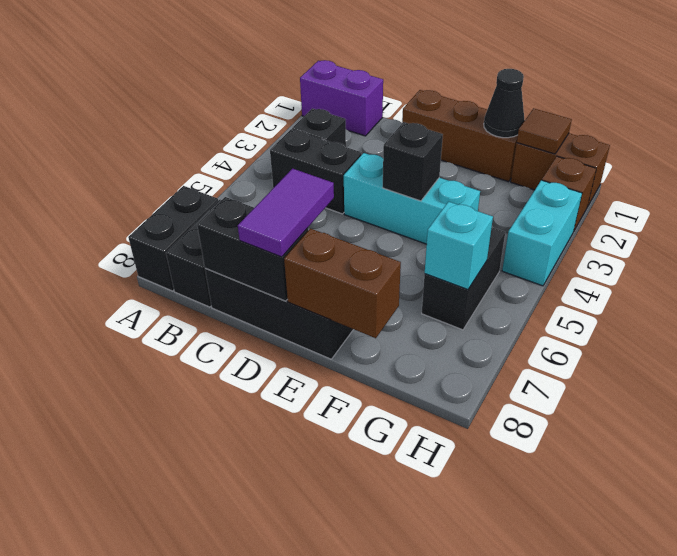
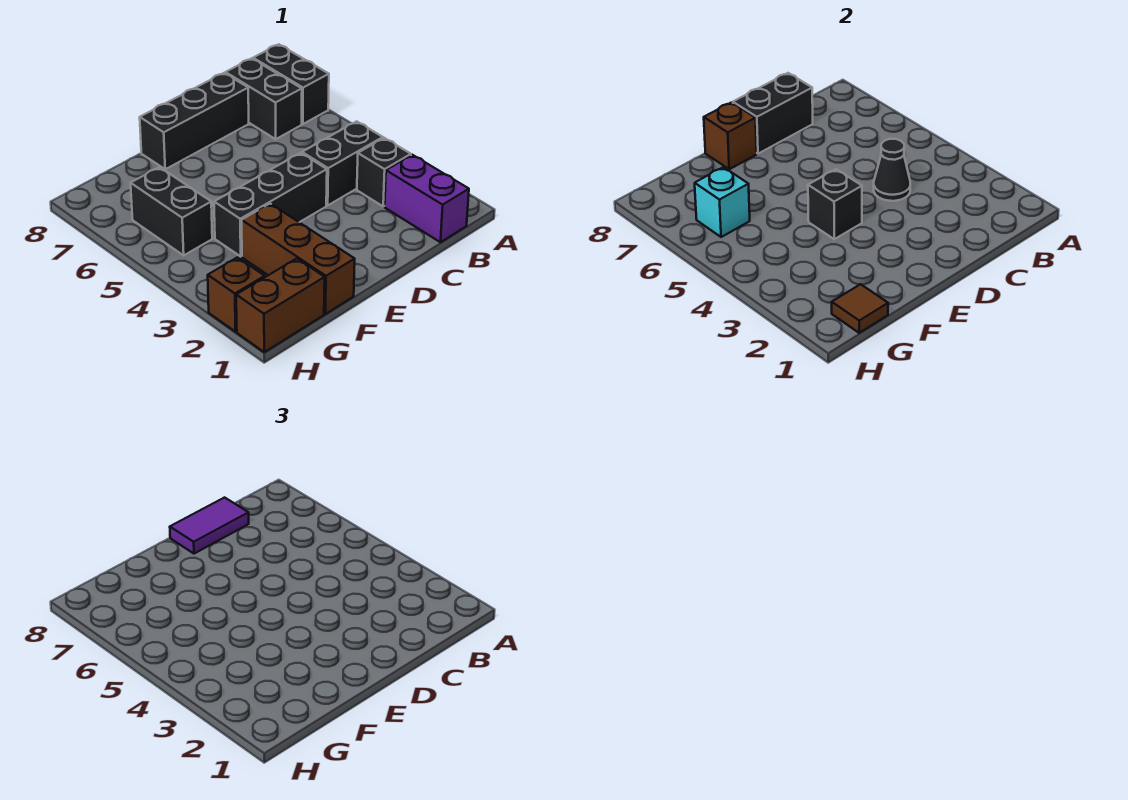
purple brick A1:B1 level 1 -> purple brick B1:B2 level 1
brown brick D1:F1 level 1 -> brown brick F1:F3 level 1
cyan brick D4:F4 level 1 -> black brick D4:F4 level 1
purple tile D7:D8 level 3 -> purple tile C8:D8 level 3
brown brick E8:F8 level 2 -> brown brick E8 level 2
black cone F1 level 2 -> black cone C4 level 2
cyan brick H3:H4 level 1 -> none

